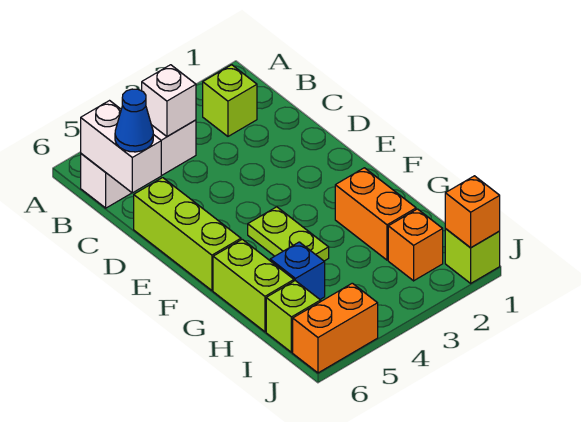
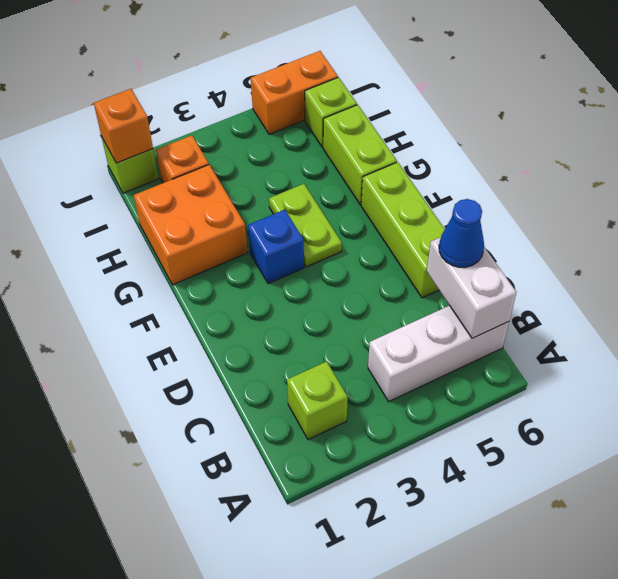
white brick B4 level 2 -> none
orange brick G2:H2 level 1 -> orange brick G1:H2 level 1
blue brick H5 level 1 -> blue brick F3 level 1

